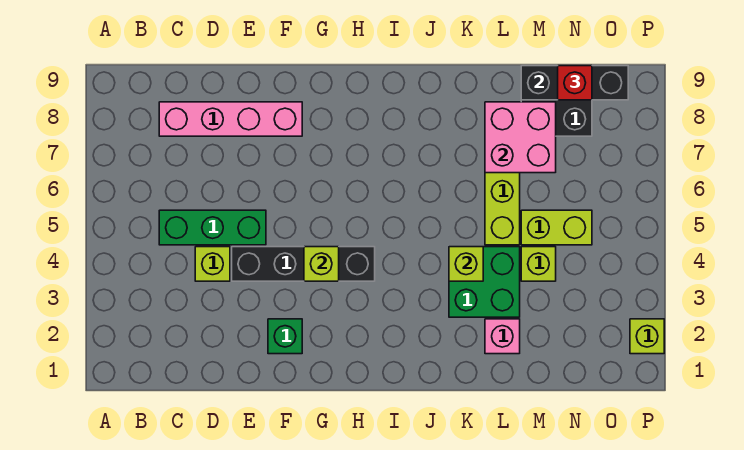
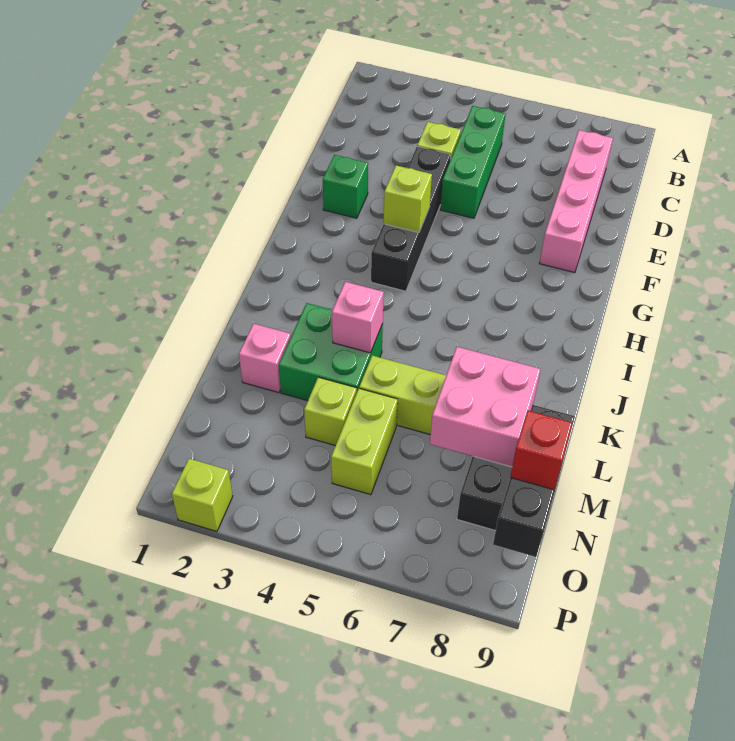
lime brick K4 level 2 -> pink brick K4 level 2

